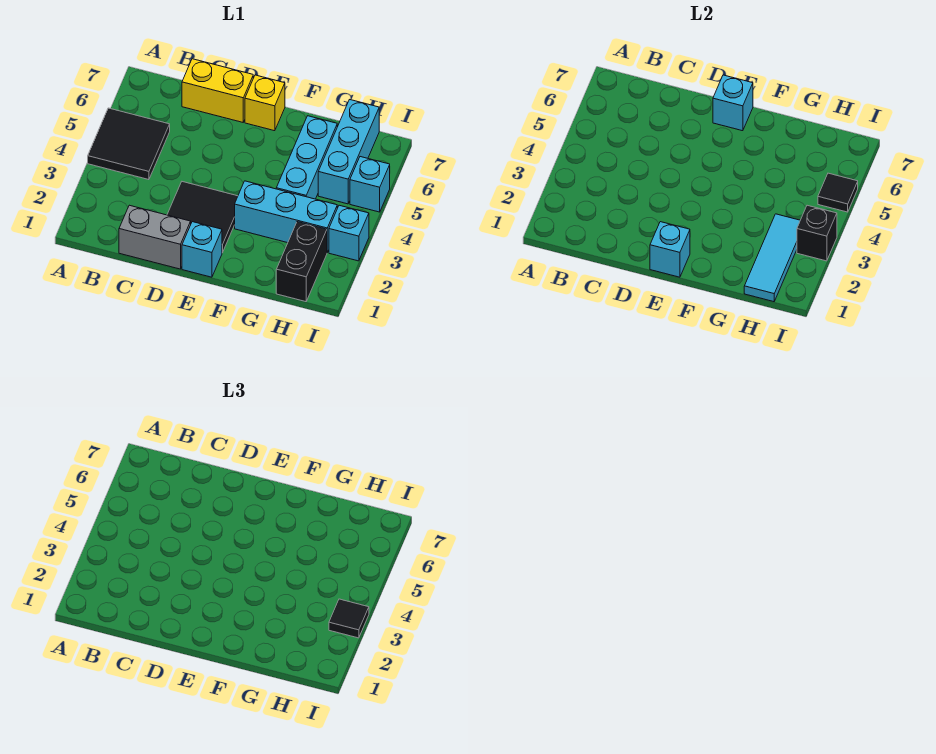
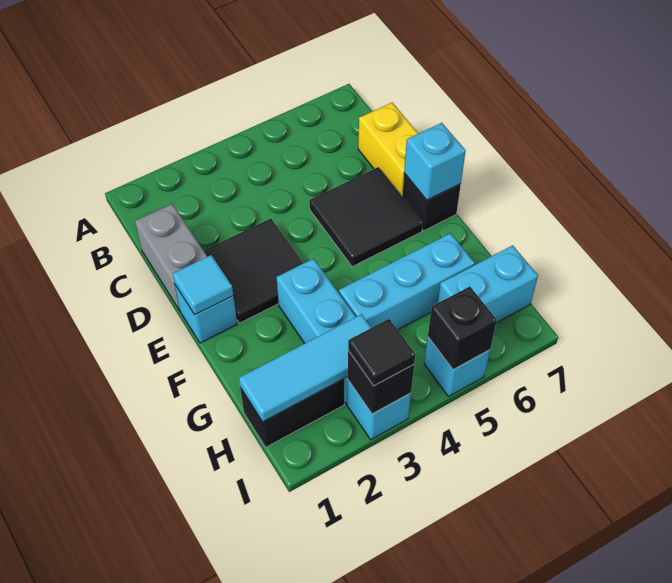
black tile A4:B5 level 1 -> black tile D5:E6 level 1
cyan brick E1 level 2 -> cyan tile E1 level 2
yellow brick E7 level 1 -> black brick E7 level 1
cyan brick H5:H7 level 1 -> cyan brick H6:H7 level 1
black tile I5 level 2 -> black brick I5 level 2

